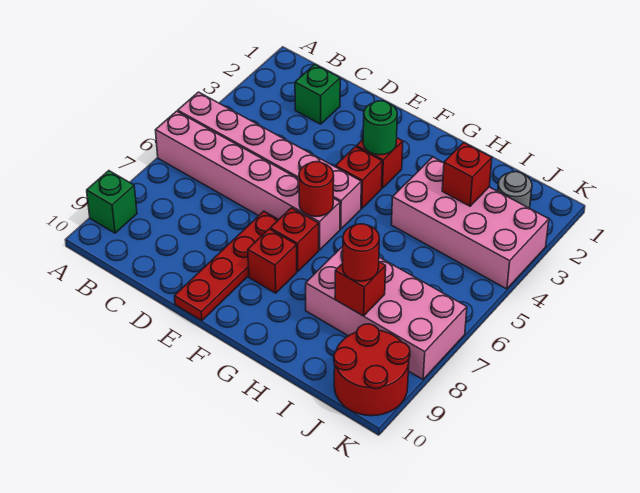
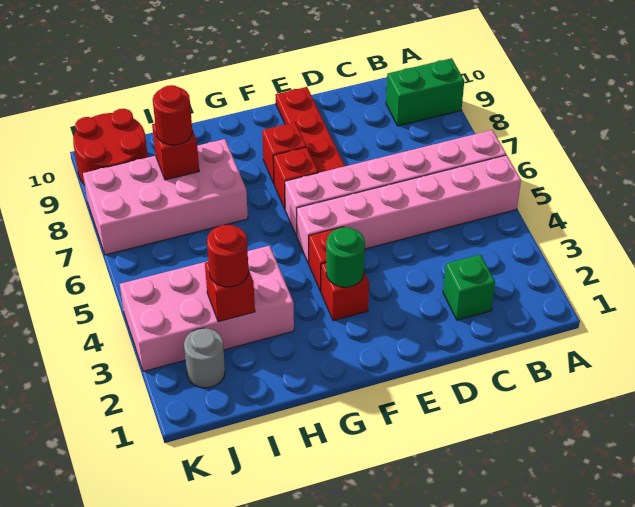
green brick A9 level 1 -> green brick A9:B9 level 1
red round brick F6 level 2 -> red round brick I3 level 3

